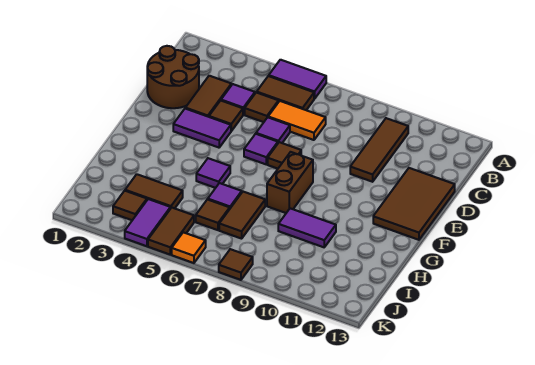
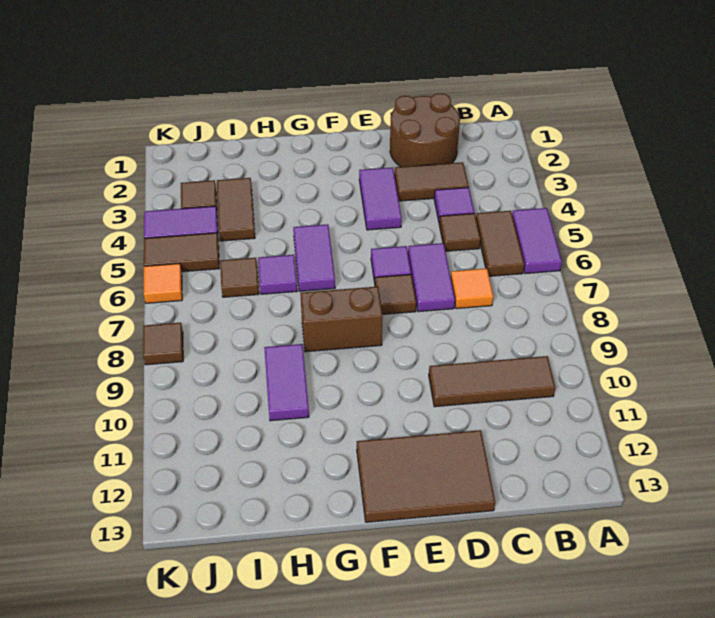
orange tile C6:C7 level 1 -> orange tile C7 level 1
brown tile D4 level 1 -> none
purple tile D6 level 1 -> purple tile D6:D7 level 1
purple tile G5 level 1 -> purple tile G5:G6 level 1
brown tile H7:I7 level 1 -> none

